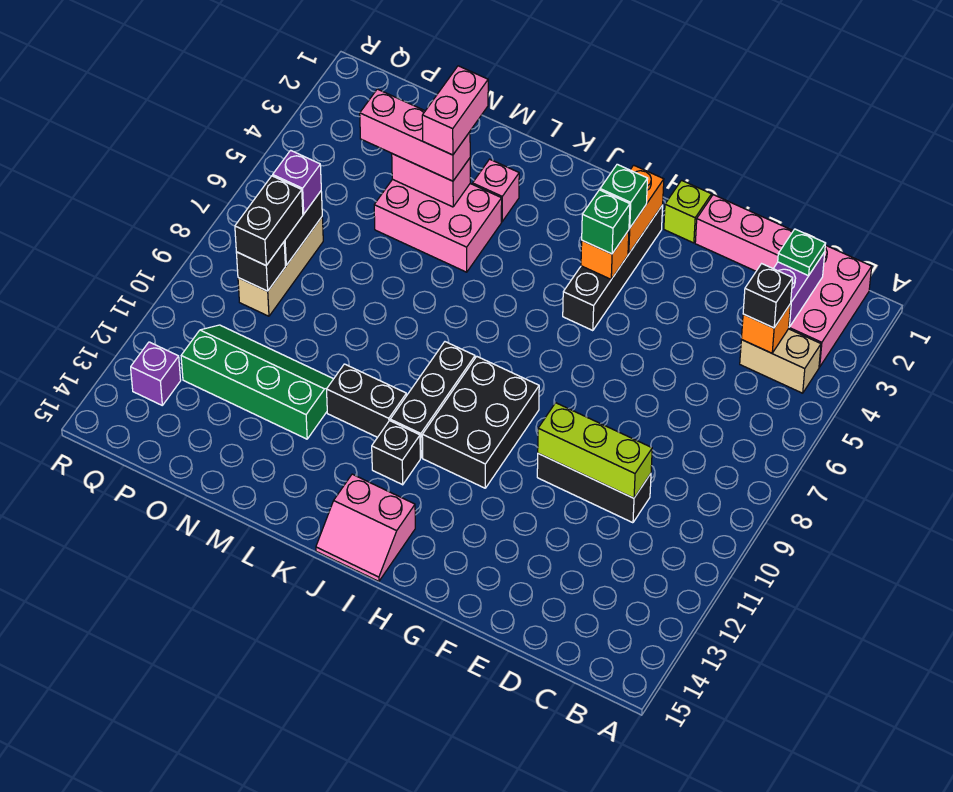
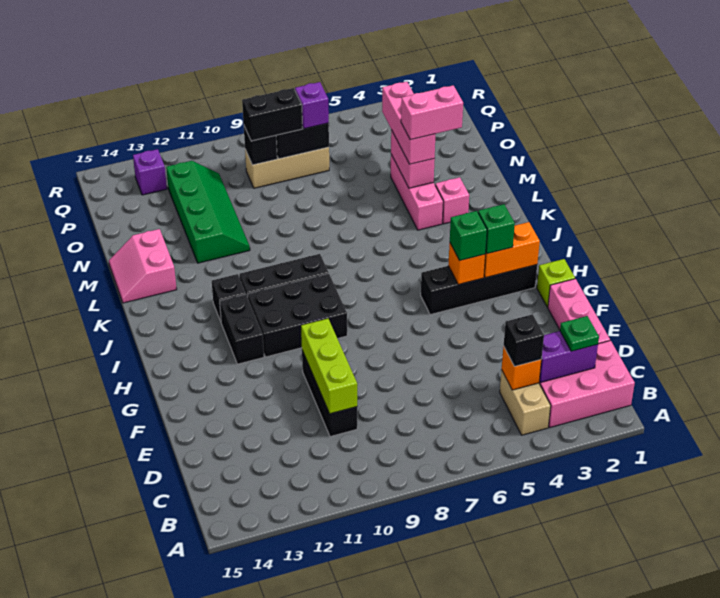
pink slope I14:J15 level 1 top 14 -> pink slope L14:M15 level 1 top 14
black brick K11:L11 level 1 -> black brick H12:I12 level 1
pink brick L4:N5 level 1 -> pink brick L4:N4 level 1

